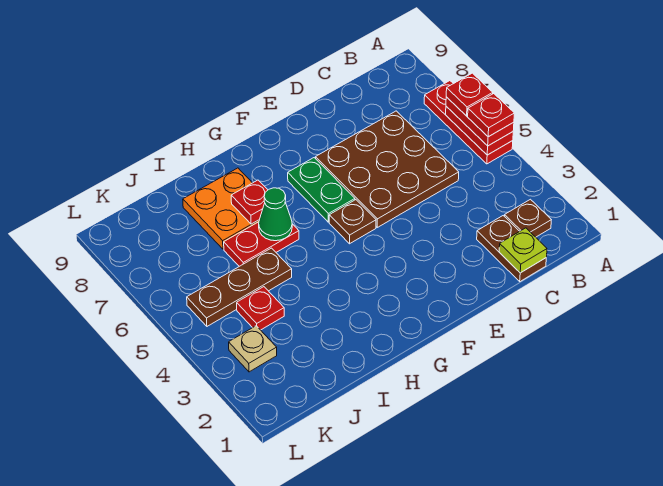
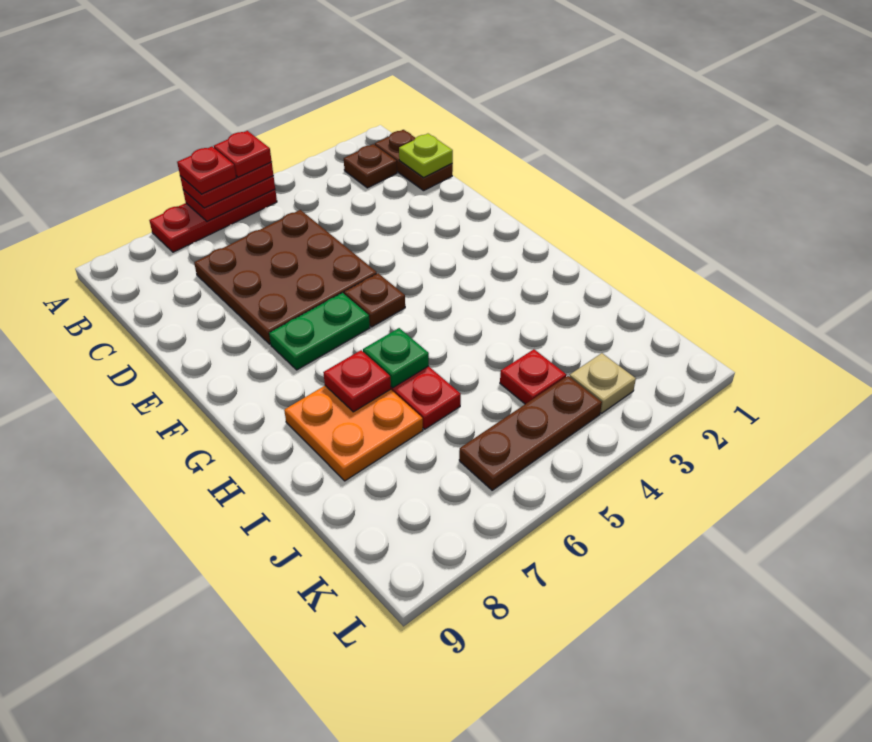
brown plate C1:C2 level 1 -> brown plate B1:C1 level 1
green cone H6 level 2 -> green plate H6 level 2
brown plate I5:K5 level 1 -> brown plate K4:K6 level 1

